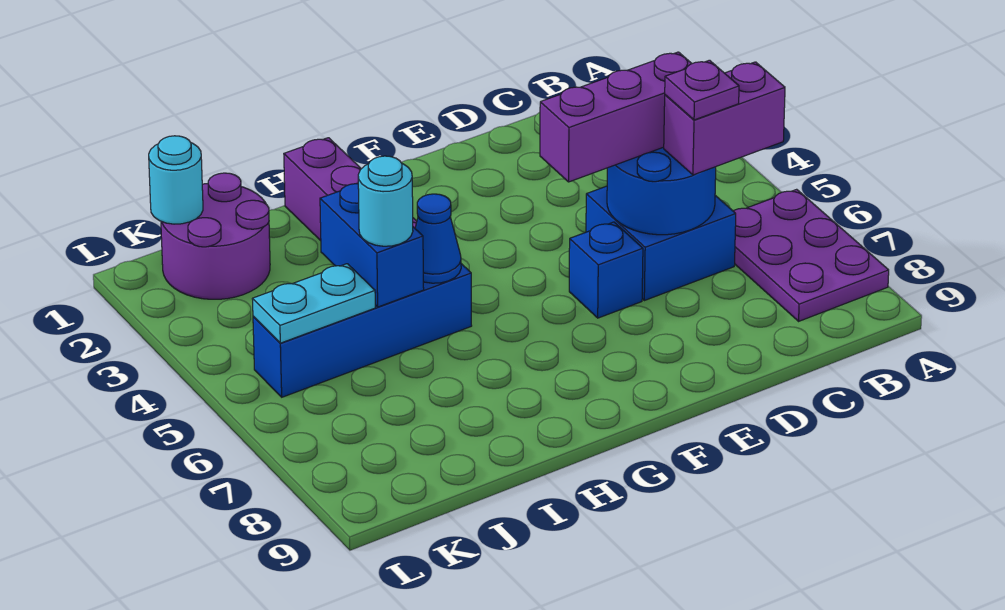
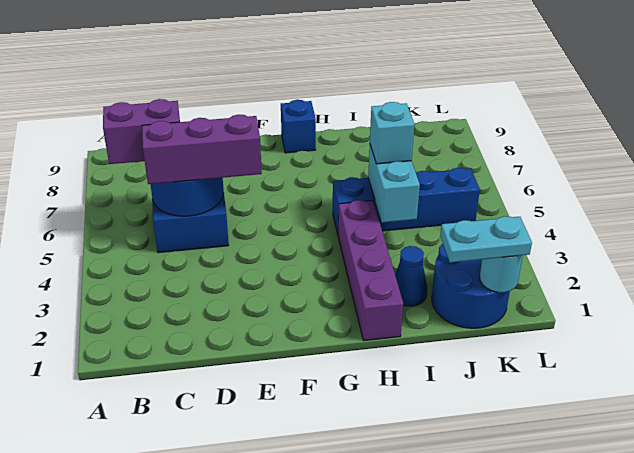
purple plate A6:B8 level 1 -> none
purple plate C6 level 4 -> none
blue brick E6 level 1 -> blue brick G9 level 1
blue cone H5 level 2 -> blue cone I2 level 1
blue brick I4:I5 level 2 -> cyan brick I4:I5 level 2
cyan round brick I5 level 3 -> cyan brick I5 level 3
purple round brick J1:K2 level 1 -> blue round brick J1:K2 level 1
cyan plate J5:K5 level 2 -> cyan plate J1:K1 level 3

